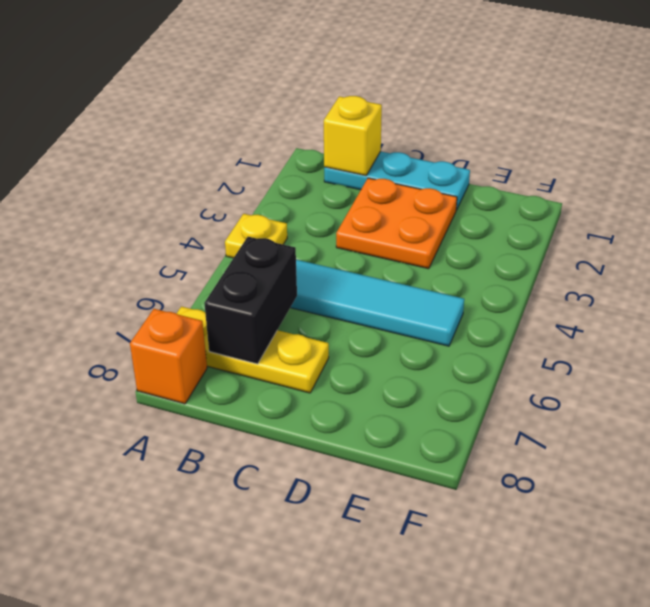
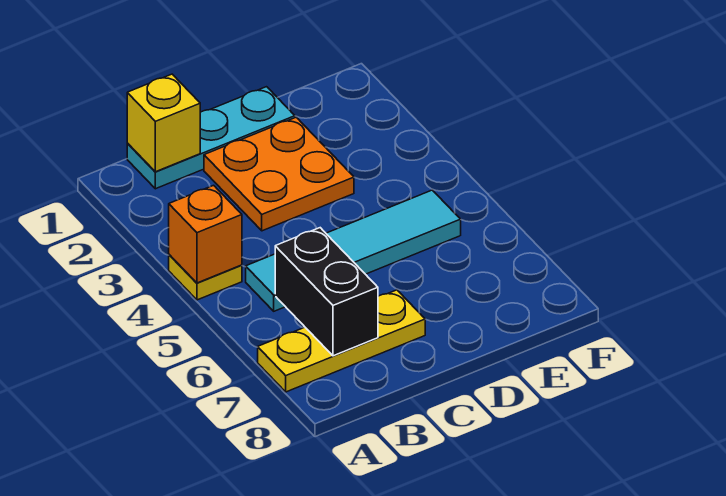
orange brick A8 level 1 -> orange brick A4 level 2

